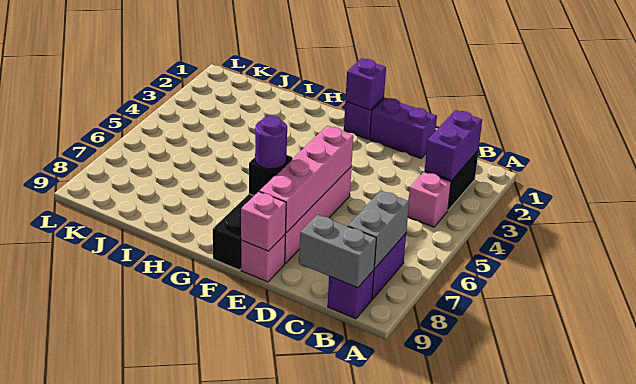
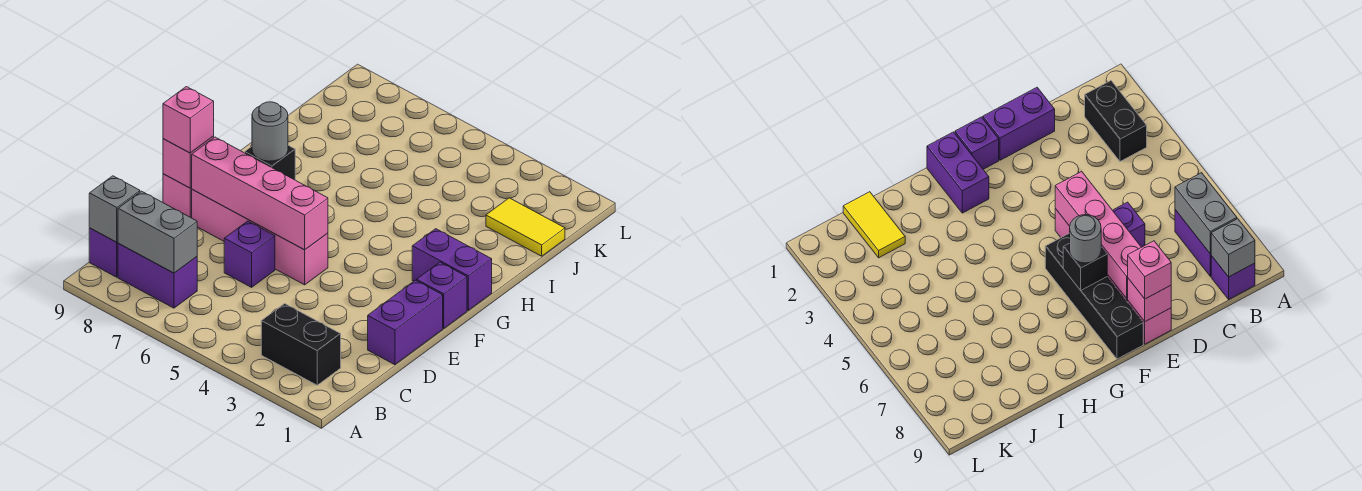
purple brick B2:B3 level 2 -> purple brick G1:G2 level 1
pink brick B4 level 1 -> pink brick E9 level 3
grey brick B9:C9 level 2 -> grey brick B9 level 2
purple brick F1 level 2 -> purple brick D6 level 1
purple round brick F7 level 3 -> grey round brick F7 level 3
none -> yellow tile J1:J2 level 1

